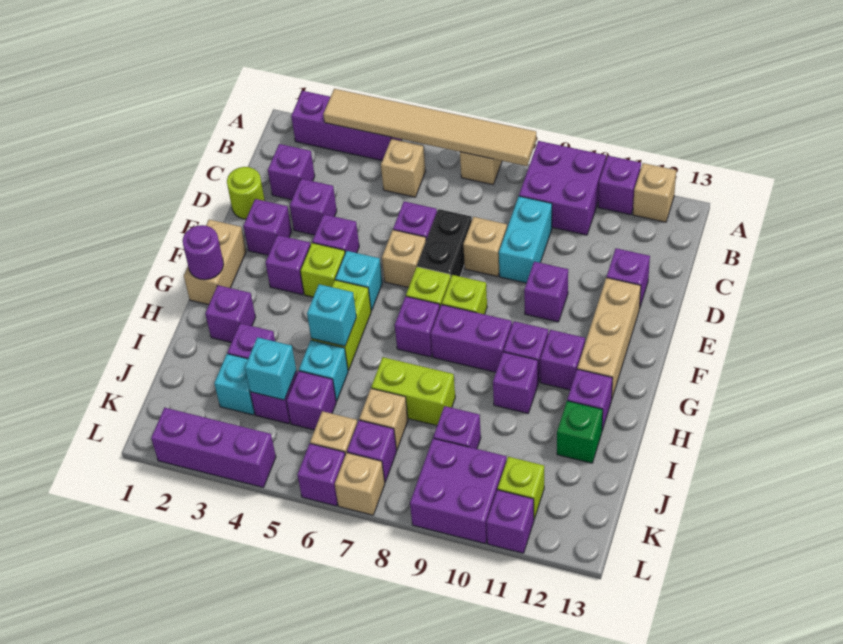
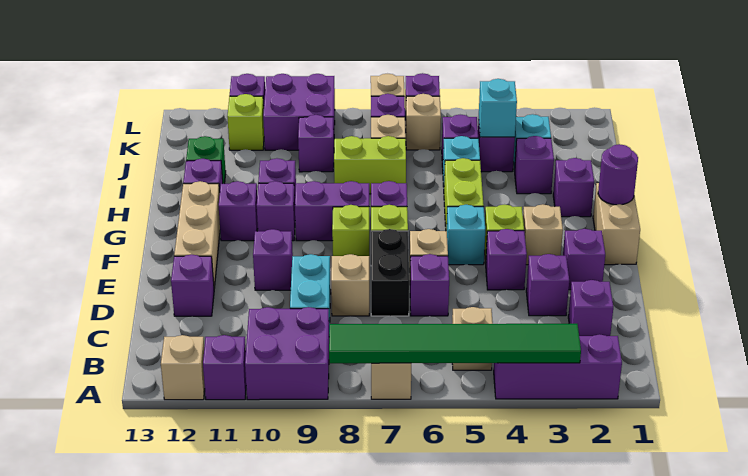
tan tile A3:A8 level 2 -> green tile A3:A8 level 2
lime round brick D1 level 1 -> none
purple brick F3 level 1 -> tan brick F3 level 1
cyan brick H5 level 2 -> none
purple brick L2:L4 level 1 -> none

